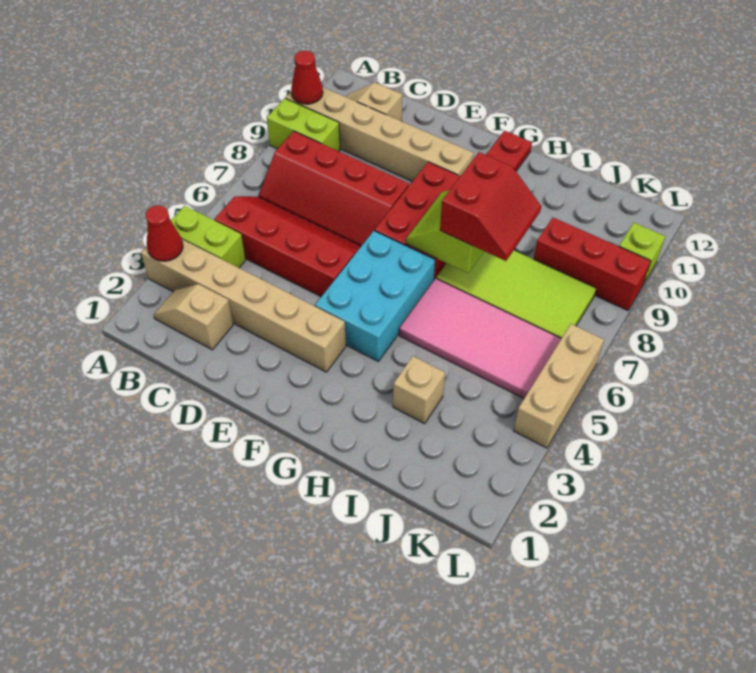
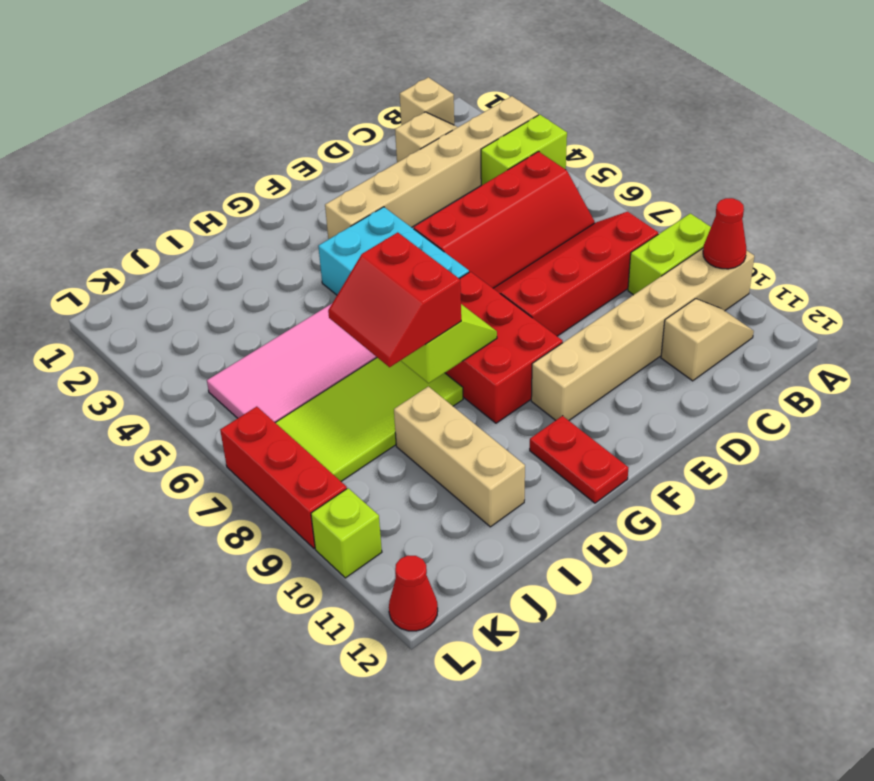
red cone A3 level 2 -> red cone L12 level 1
tan brick I3 level 1 -> tan brick B1 level 1
red brick J9:L9 level 1 -> red brick L7:L9 level 1
tan brick L4:L6 level 1 -> tan brick I9:I11 level 1

